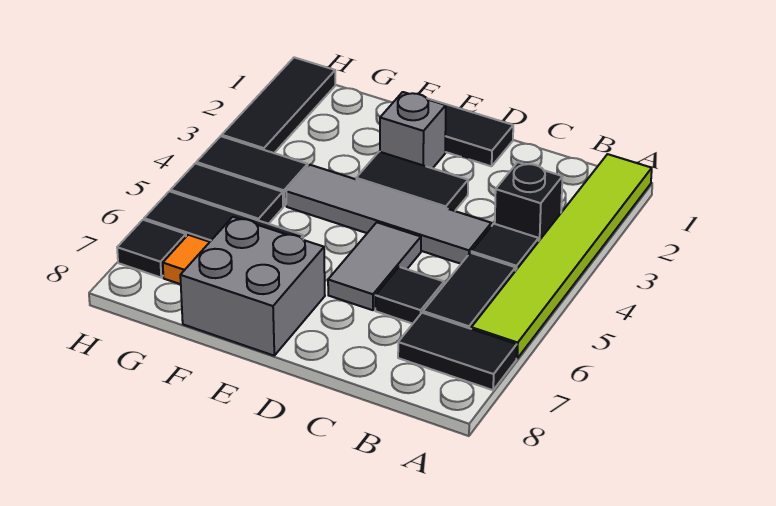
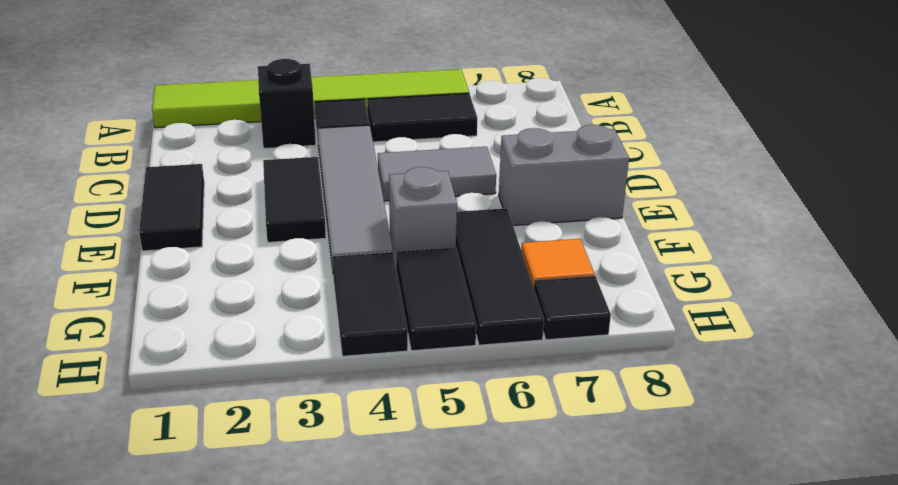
black tile A7:B7 level 1 -> none
black tile C6 level 1 -> none
grey brick E2 level 1 -> grey brick F5 level 1
grey brick E7:F8 level 1 -> grey brick E7:E8 level 1
black tile H1:H3 level 1 -> none

